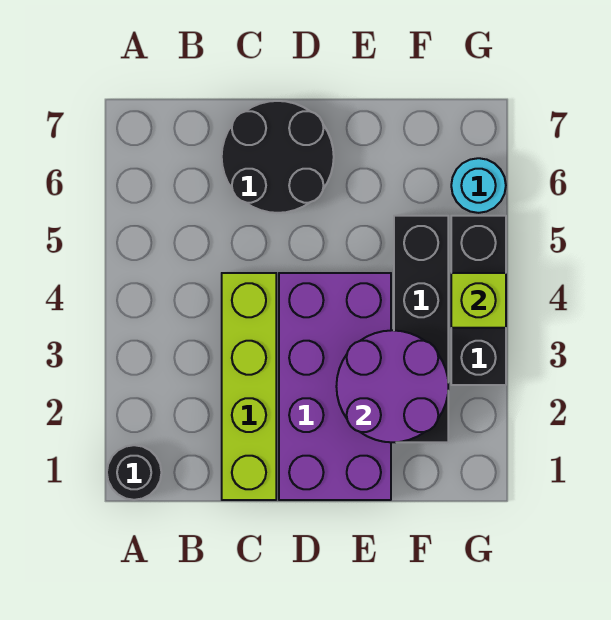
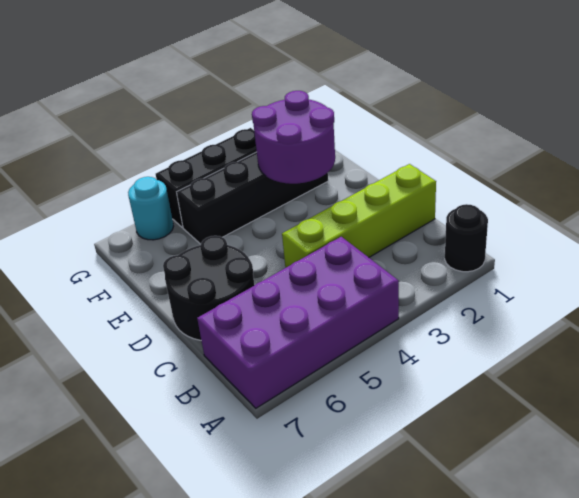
purple brick D1:E4 level 1 -> purple brick A4:B7 level 1
lime brick G4 level 2 -> none

